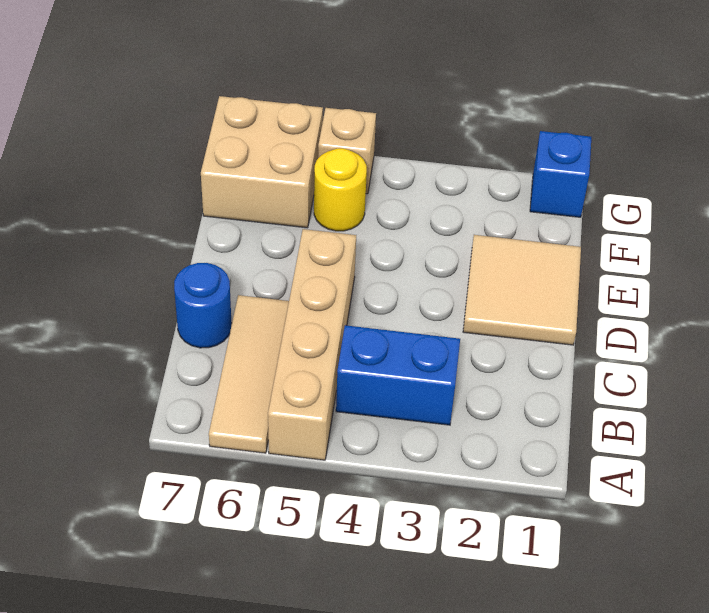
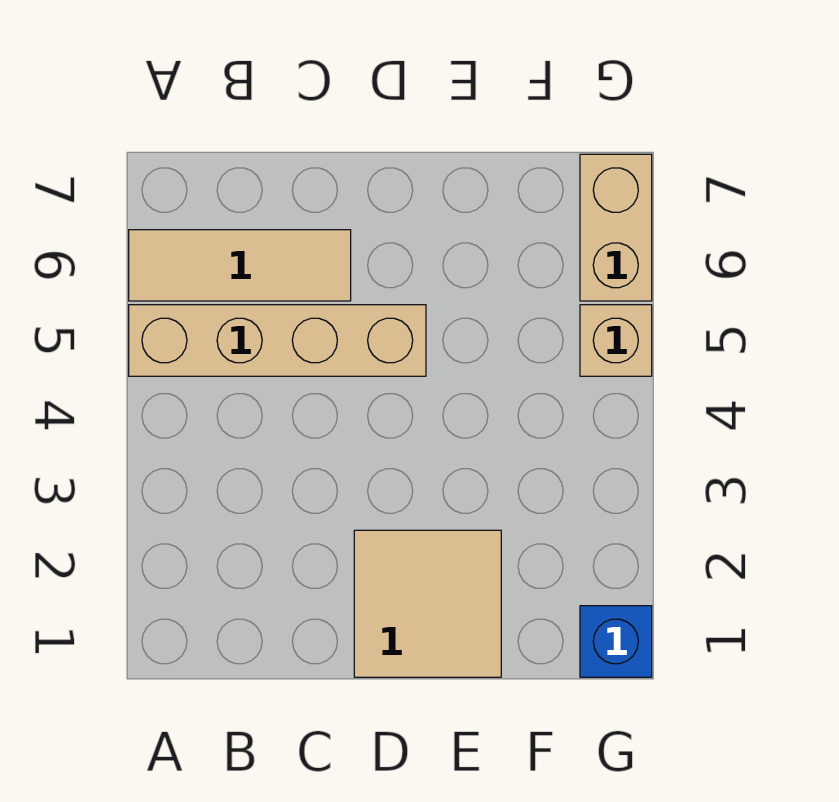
blue brick B3:B4 level 1 -> none
blue round brick C7 level 1 -> none
yellow round brick F5 level 1 -> none
tan brick F6:G7 level 1 -> tan brick G6:G7 level 1

